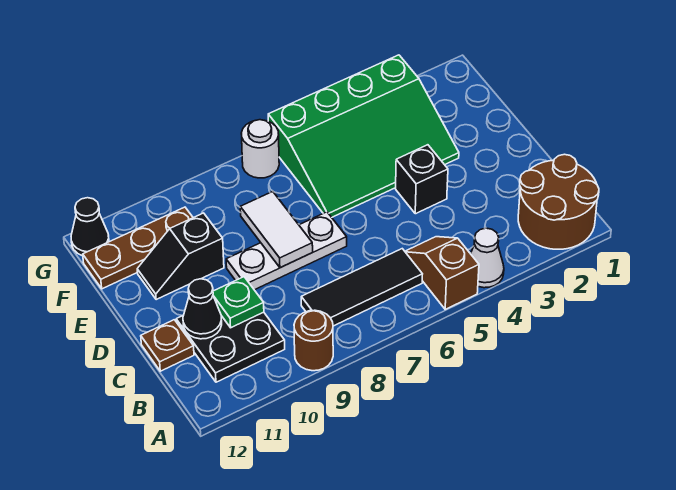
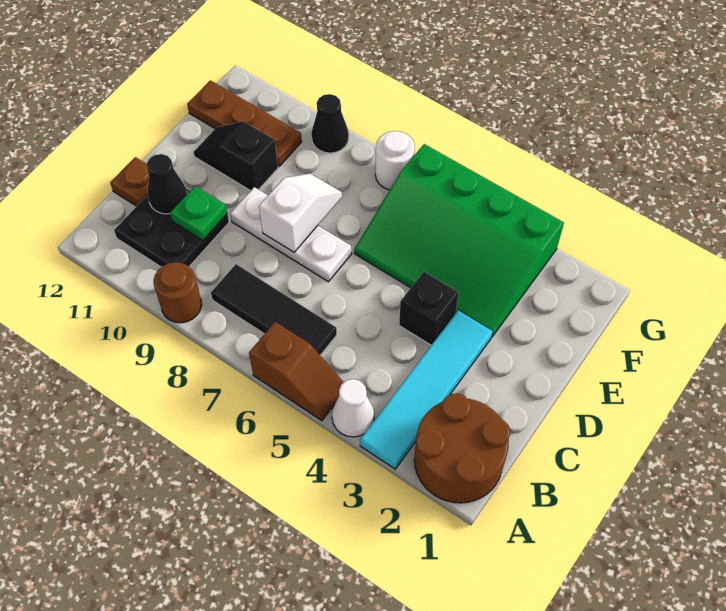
none -> cyan tile A3:D3 level 1
brown slope A5:B5 level 1 top A -> brown slope A5:A6 level 1 top 6
white tile D8:E8 level 2 -> white slope D8:E8 level 2 top D
black cone G12 level 1 -> black cone G9 level 1

